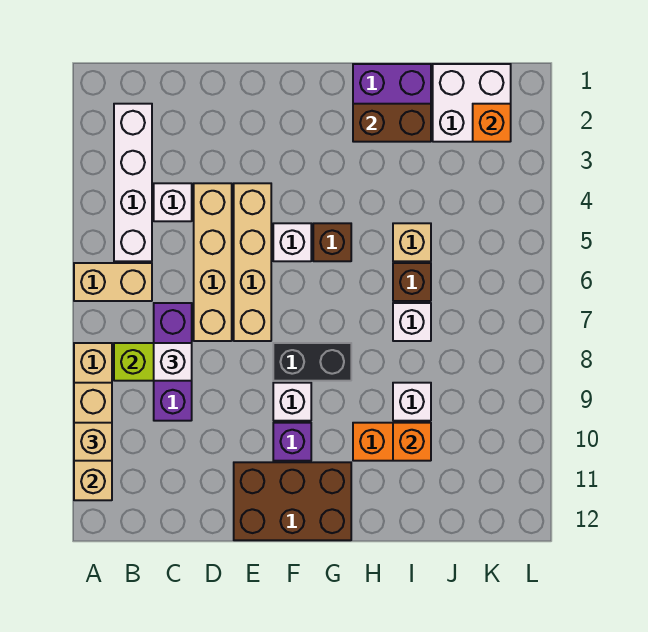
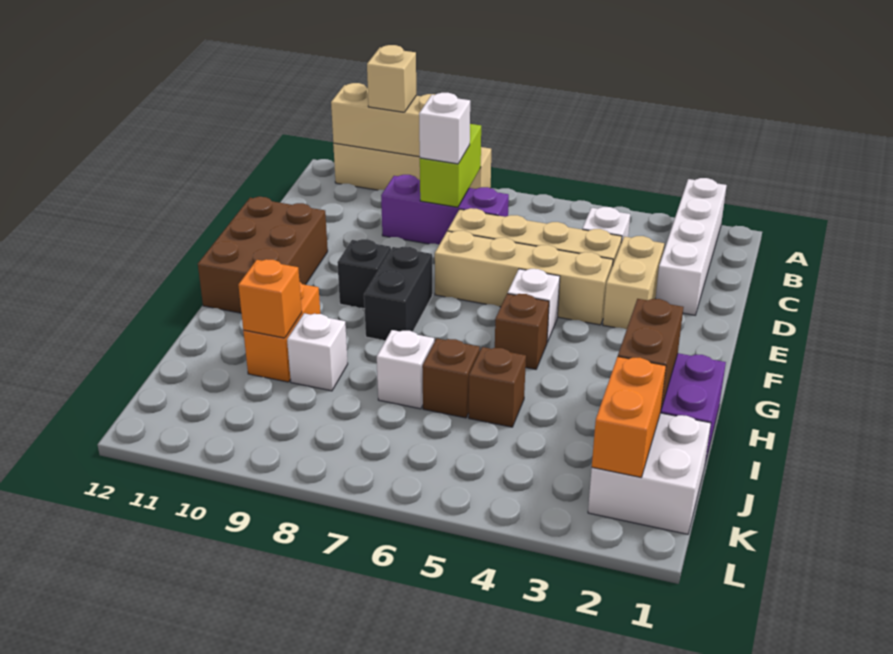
tan brick A6:B6 level 1 -> tan brick D3:E3 level 1
white brick B2:B5 level 1 -> white brick A2:D2 level 1
white brick F9 level 1 -> black brick F9 level 1
purple brick F10 level 1 -> none
tan brick I5 level 1 -> brown brick I5 level 1
orange brick K2 level 2 -> orange brick J2:K2 level 2

